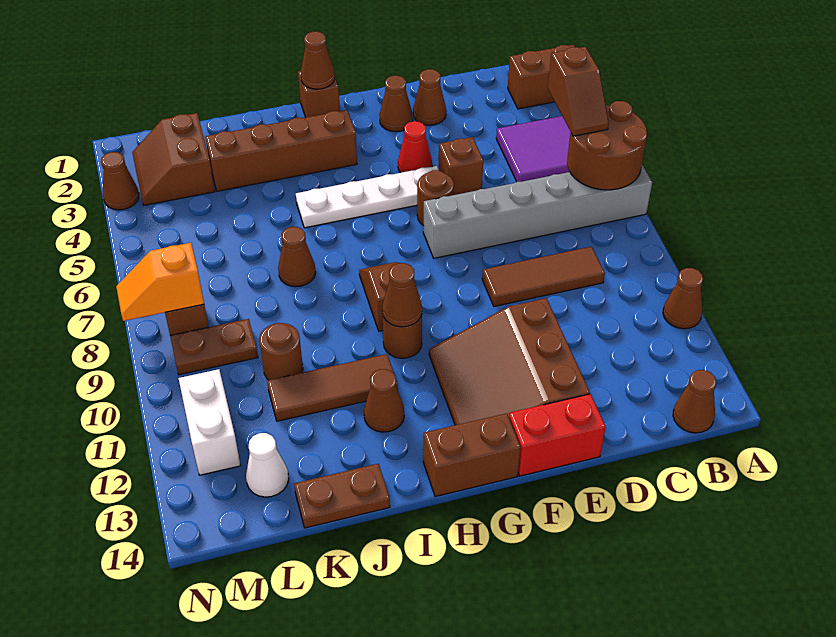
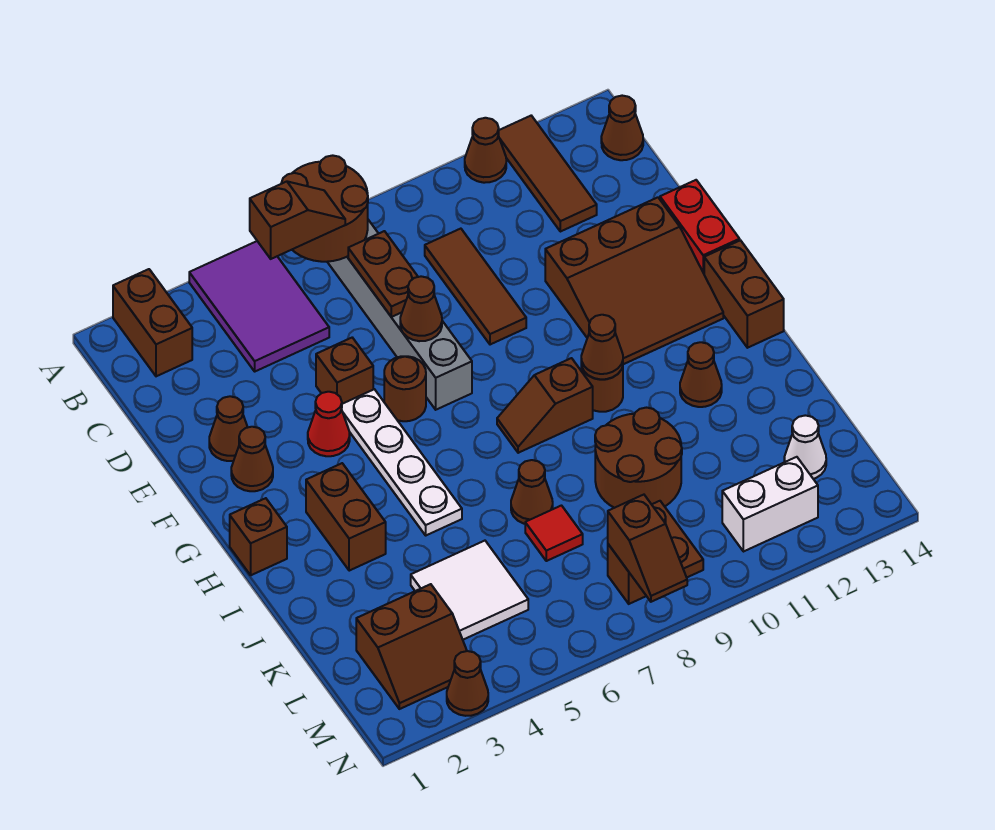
brown cone H1 level 2 -> brown cone E7 level 2
brown brick H3:K3 level 1 -> brown brick H3:I3 level 1
brown tile I11:K11 level 1 -> brown tile A12:C12 level 1
brown plate J14:K14 level 1 -> brown plate C7:D7 level 2
none -> white tile K4:L5 level 1
none -> red tile K7 level 1
brown round brick K10 level 1 -> brown round brick J9:K10 level 1
orange slope M8:N8 level 2 top M -> brown slope M8:N8 level 2 top M

